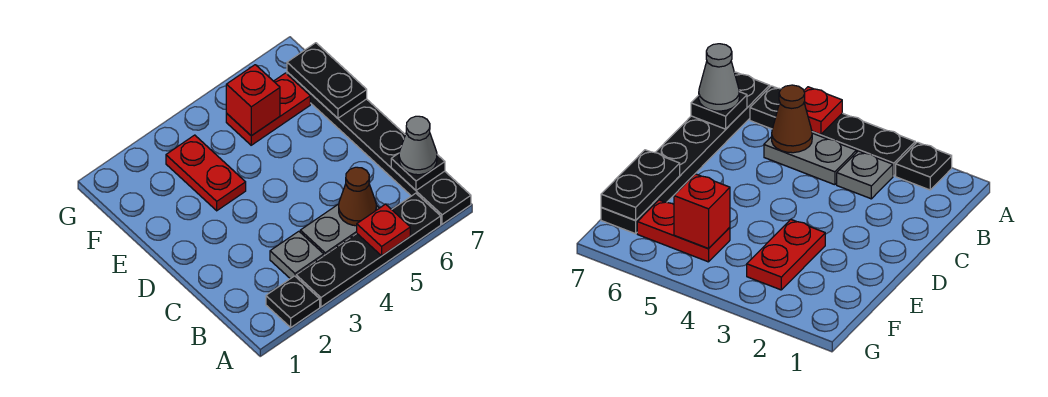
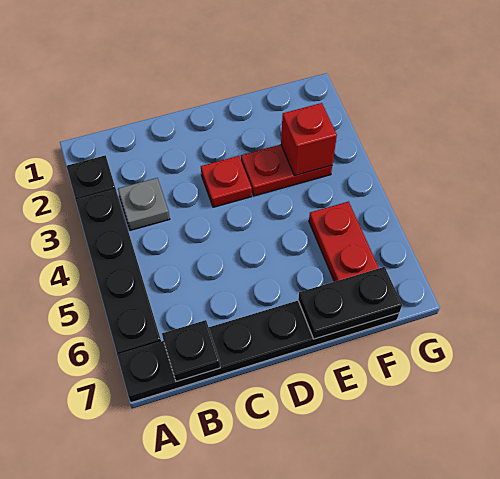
red plate A5 level 2 -> red plate D3 level 1
grey plate B4:B5 level 1 -> none
brown cone B5 level 2 -> none
grey cone B7 level 3 -> none
red brick F5 level 2 -> red brick F3 level 2

